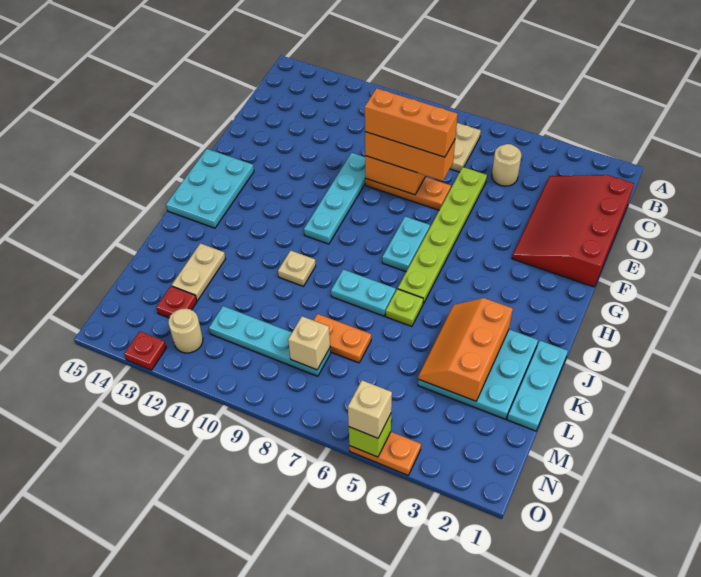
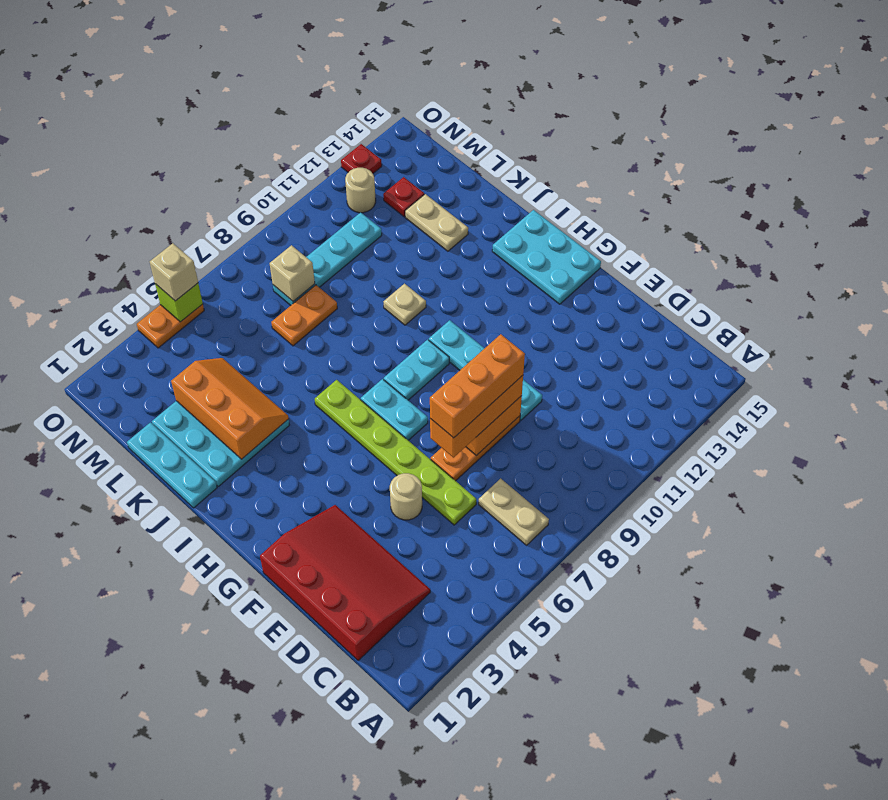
tan round brick C5 level 1 -> tan round brick E5 level 1
lime plate J6 level 1 -> none
cyan plate J7:J8 level 1 -> cyan plate H8:H9 level 1

